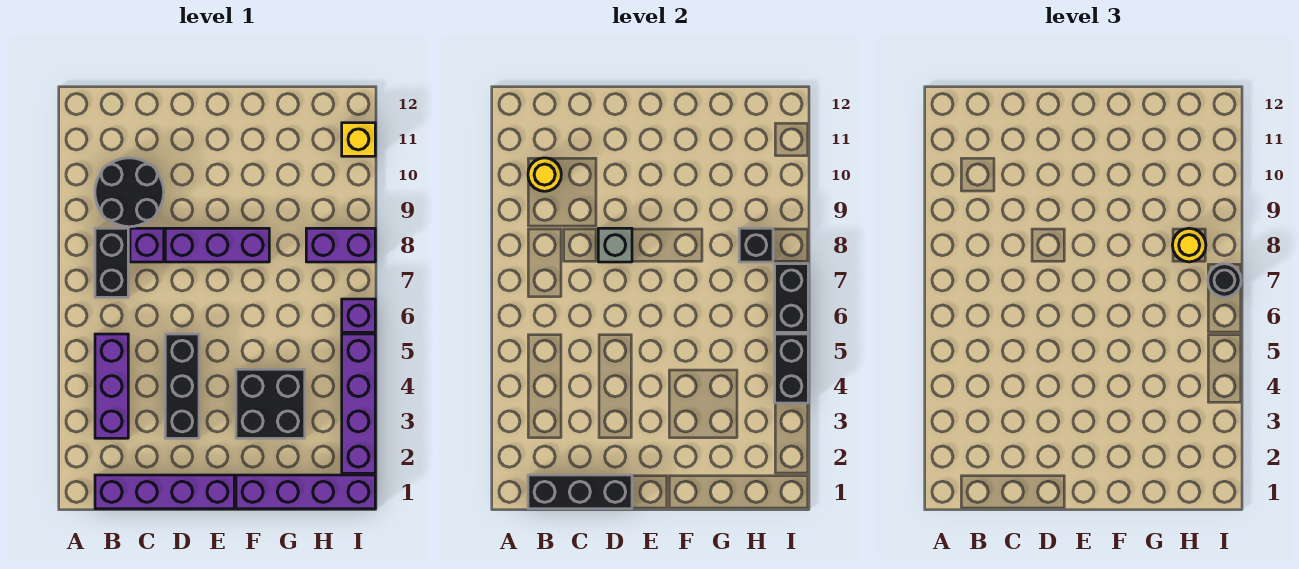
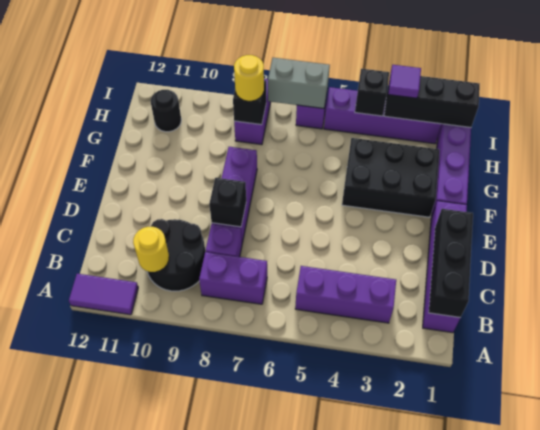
none -> purple tile A11:A12 level 1
black brick B7:B8 level 1 -> purple brick B7:B8 level 1
black brick D3:D5 level 1 -> black brick I1:I3 level 2
grey brick D8 level 2 -> black brick D8 level 2
black brick F3:G4 level 1 -> black brick F2:G4 level 1
none -> purple tile I3 level 3
black brick I4:I5 level 2 -> black brick I4 level 2
black brick I6:I7 level 2 -> grey brick I6:I7 level 2
black round brick I7 level 3 -> black round brick H11 level 1
yellow brick I11 level 1 -> none

